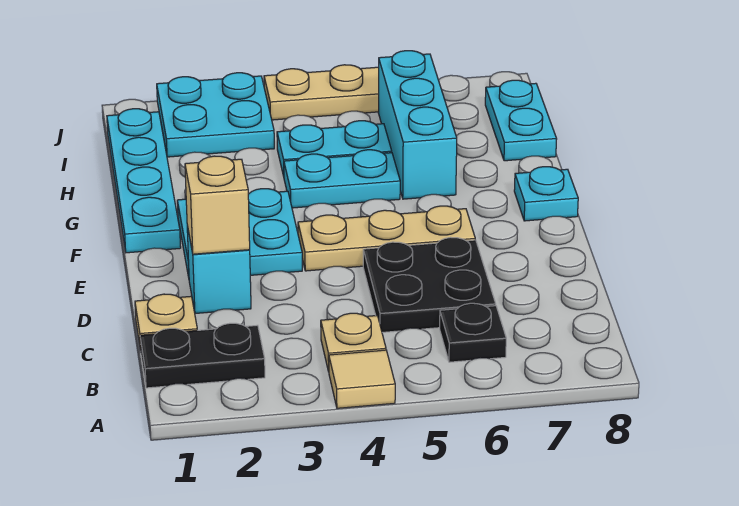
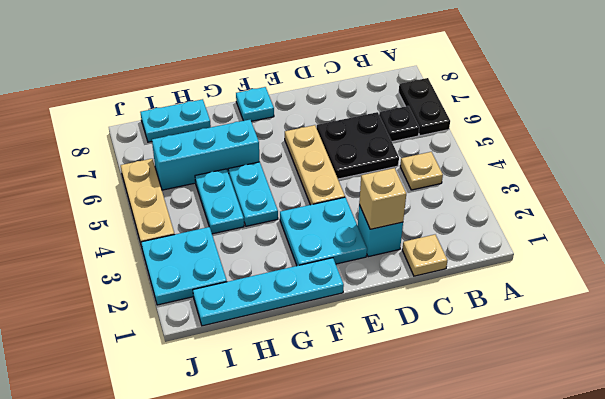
tan tile A4 level 1 -> none
black plate B1:B2 level 1 -> black plate A6:A7 level 1

